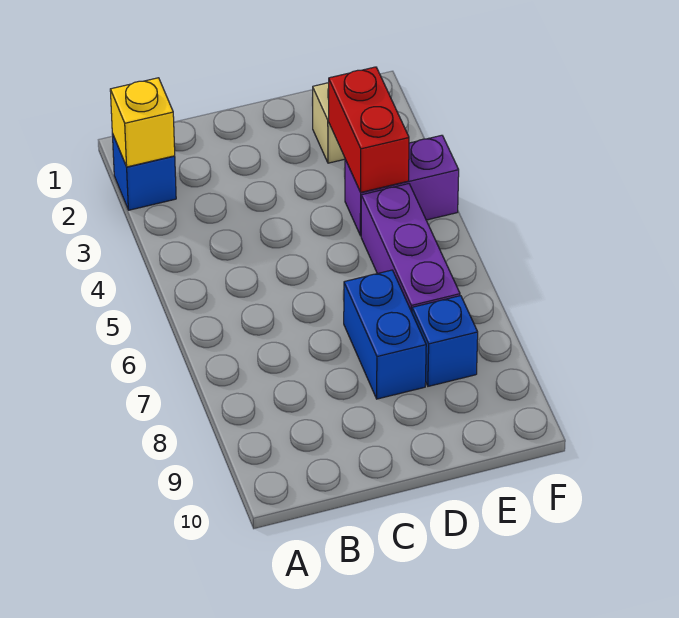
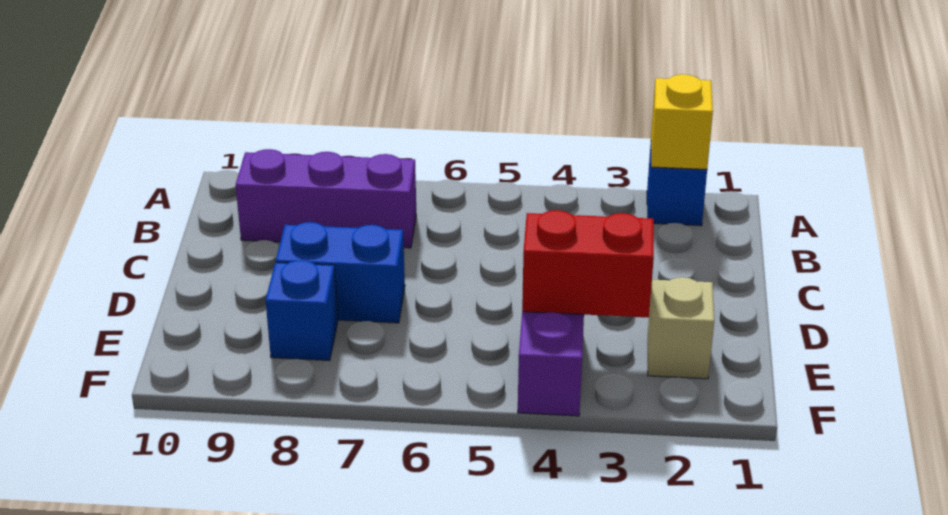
purple brick E5:E7 level 1 -> purple brick B7:B9 level 1

